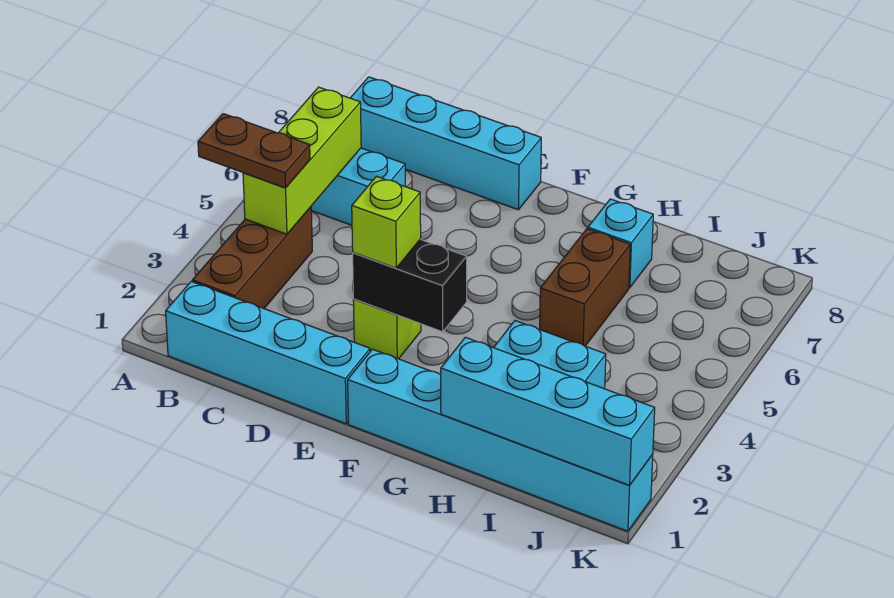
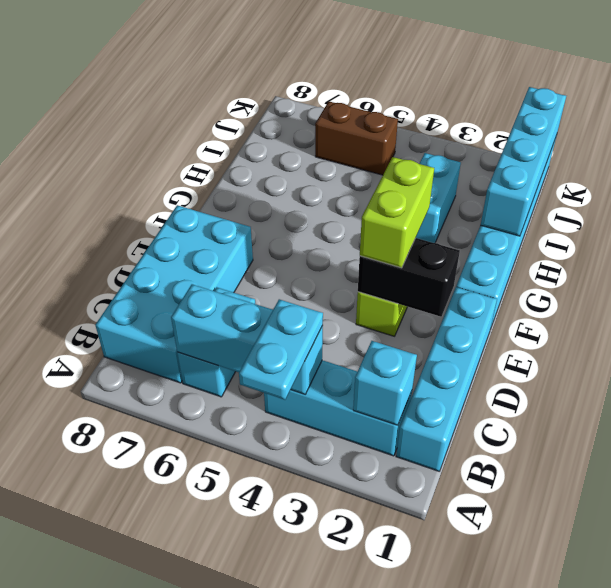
brown plate A4:B4 level 3 -> cyan plate A4:B4 level 3
brown brick B2:B4 level 1 -> cyan brick B2:B4 level 1
lime brick B4:B6 level 2 -> cyan brick B4:B6 level 2
cyan brick B8:E8 level 1 -> cyan brick B7:E8 level 1
black brick E3:F3 level 2 -> black brick E2:E3 level 2
lime brick E3 level 3 -> lime brick E3:F3 level 3
brown brick H5:H6 level 1 -> brown brick J5:J6 level 1
cyan brick H7 level 1 -> cyan brick B2 level 2

